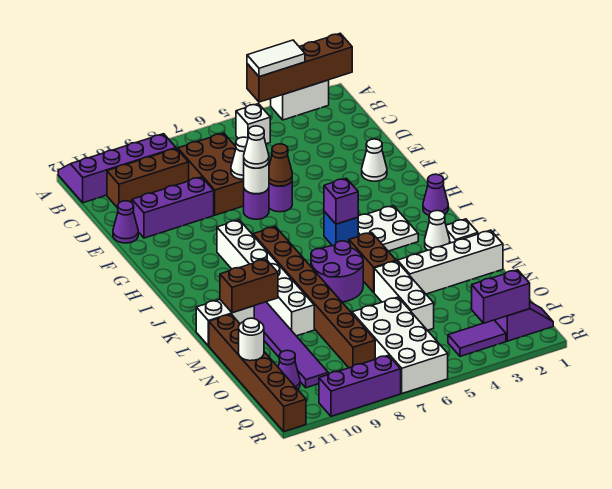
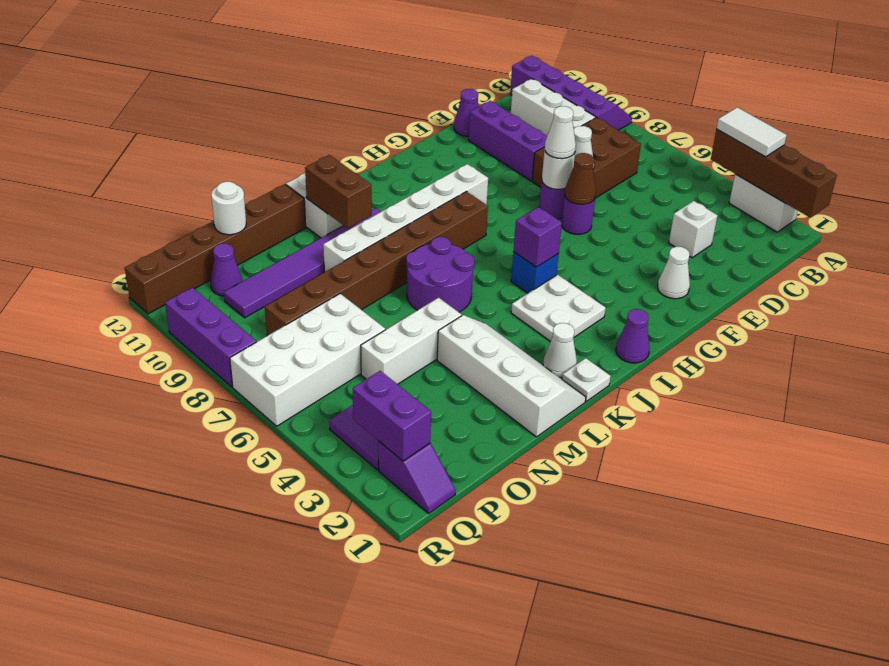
white brick B5 level 1 -> white brick D3 level 1
brown brick C9:C11 level 1 -> white brick C9:C11 level 1
brown brick K5:L5 level 1 -> none

